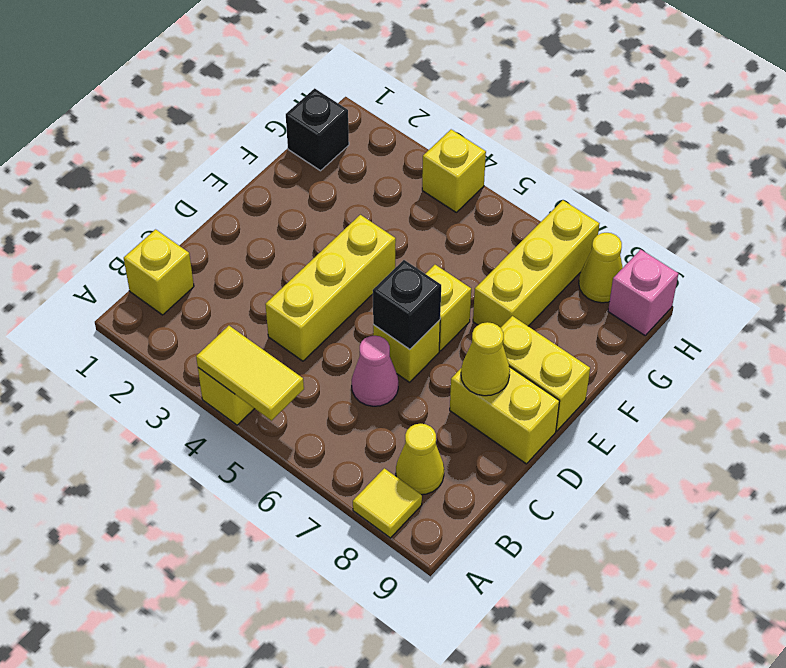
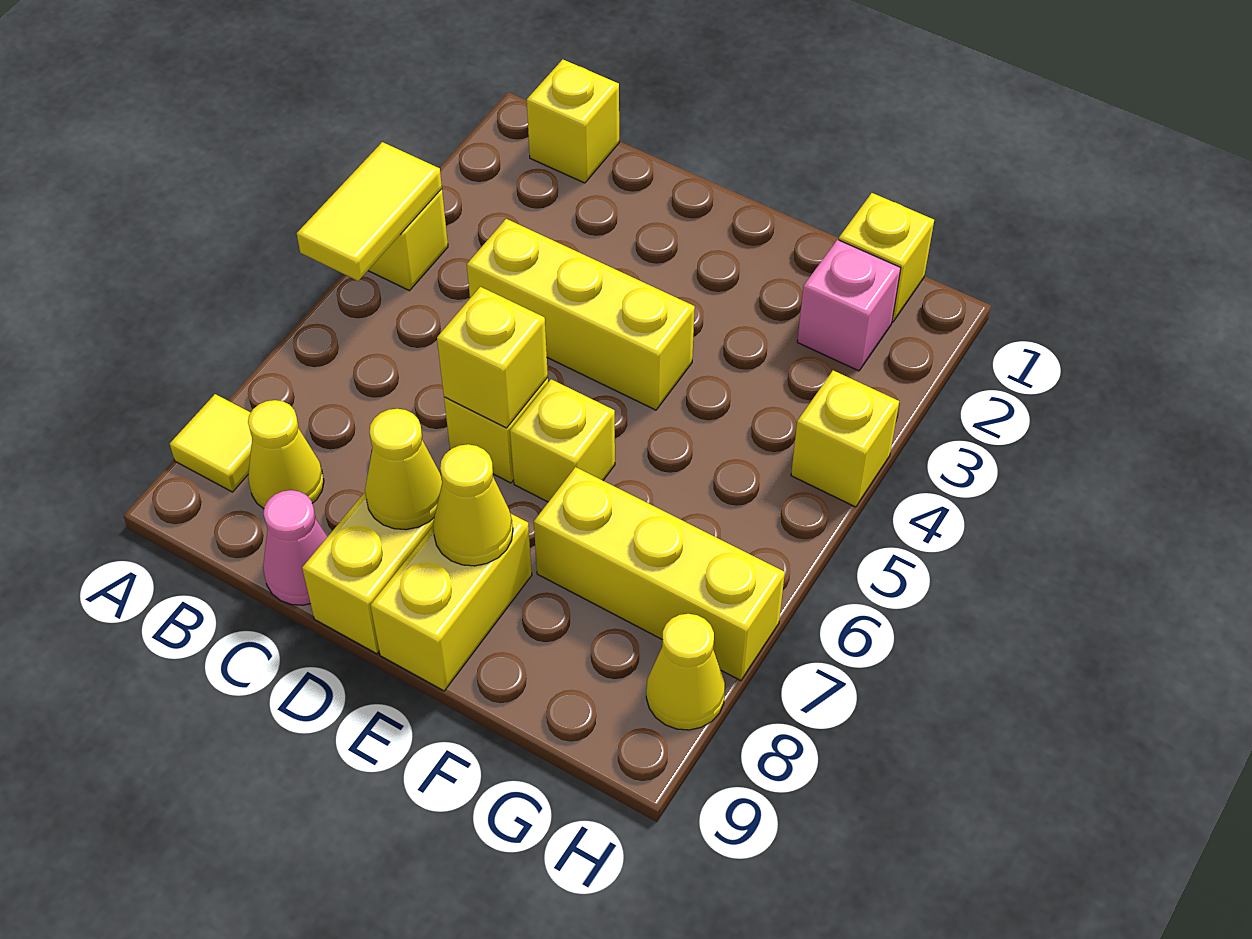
pink cone C6 level 1 -> pink cone C9 level 1
black brick D6 level 2 -> yellow brick D6 level 2
none -> yellow cone E8 level 2
black brick G1 level 1 -> yellow brick G1 level 1
pink brick H9 level 1 -> pink brick G2 level 1

